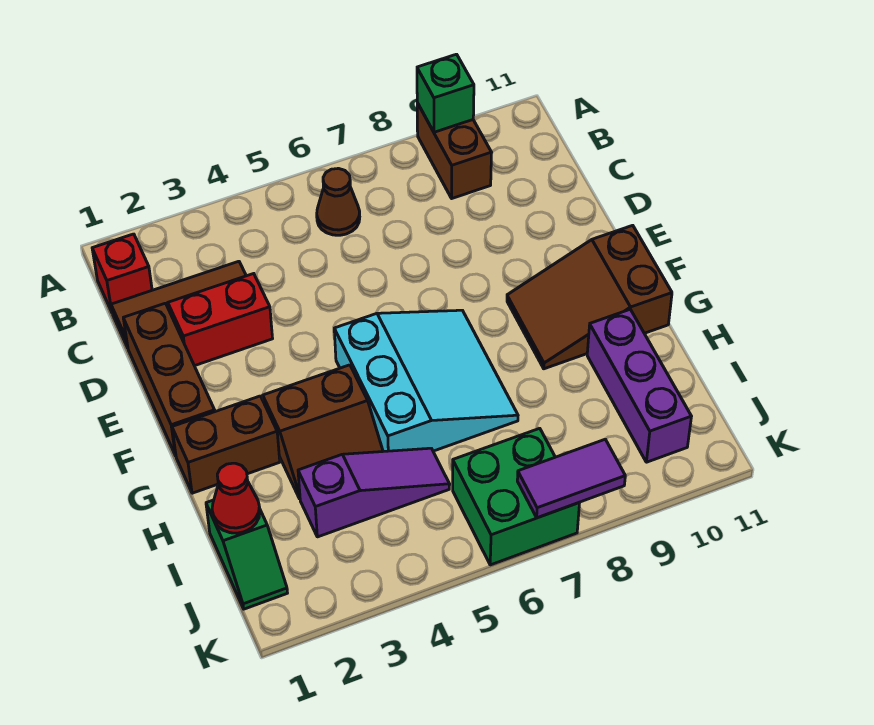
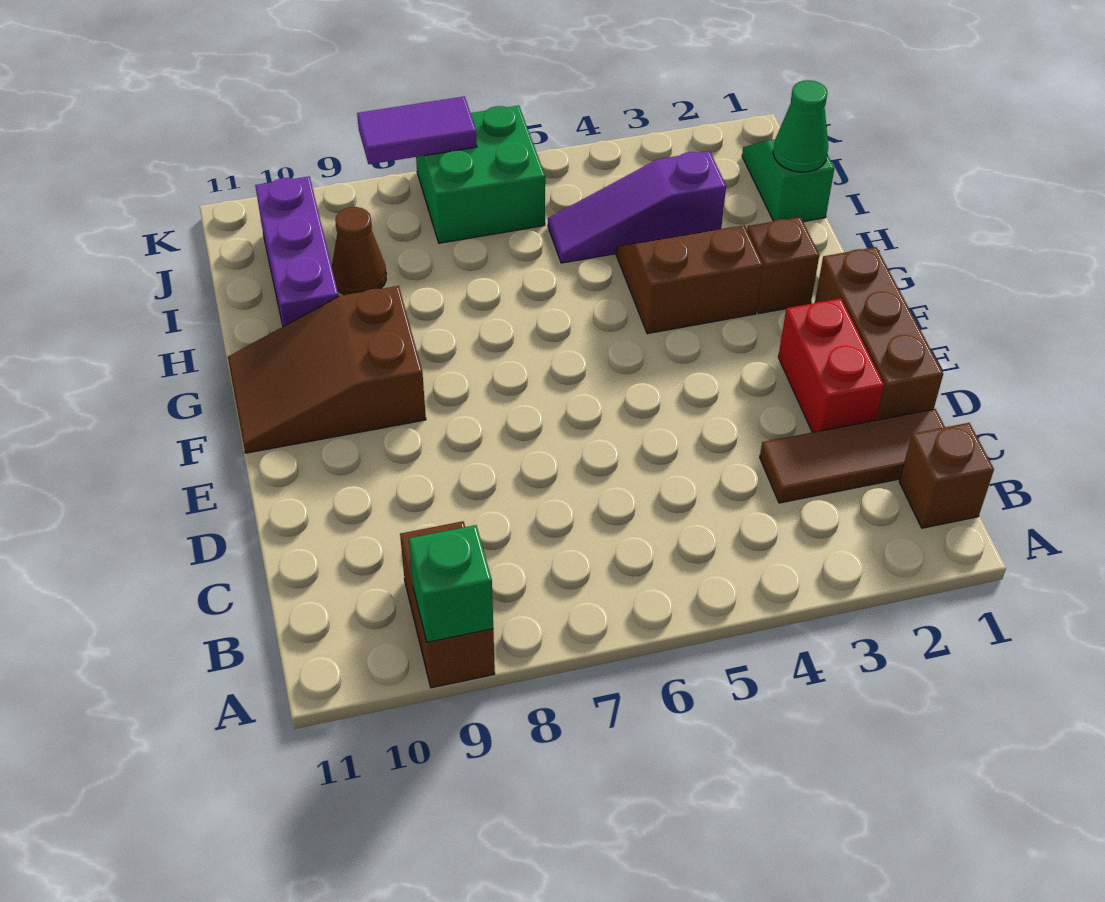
red brick B1 level 1 -> brown brick B1 level 1
brown cone B6 level 1 -> brown cone I9 level 1
red brick D2:D3 level 1 -> red brick D2:E2 level 1
cyan slope F5:H7 level 1 top 5 -> none
brown slope F9:G11 level 1 top 11 -> brown slope F9:G11 level 1 top 9
brown brick G1:G2 level 1 -> brown brick G2 level 1
red cone I1 level 2 -> green cone I1 level 2

